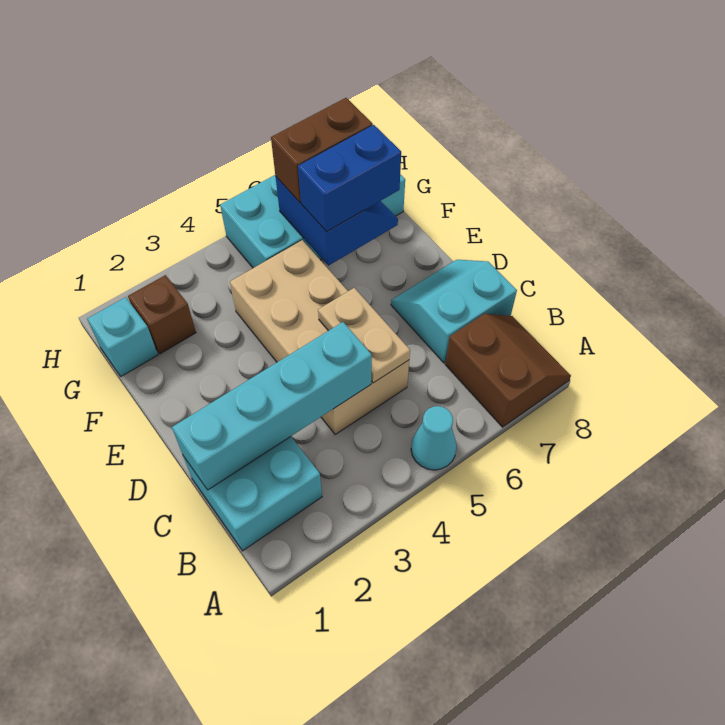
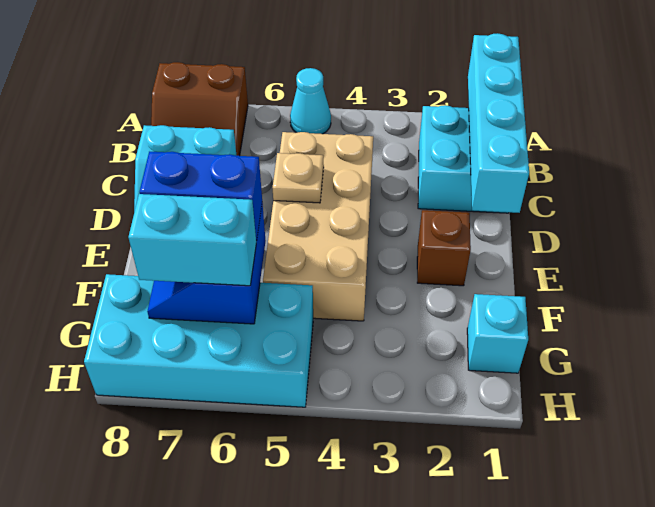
brown slope A7:B8 level 1 top 7 -> brown slope A7:B8 level 1 top A
cyan brick C1:C4 level 2 -> cyan brick A1:D1 level 2
tan plate C5:D5 level 2 -> tan plate D5 level 2
brown brick G2 level 1 -> brown brick E2 level 1
brown brick G6:G7 level 3 -> cyan brick G6:G7 level 3

